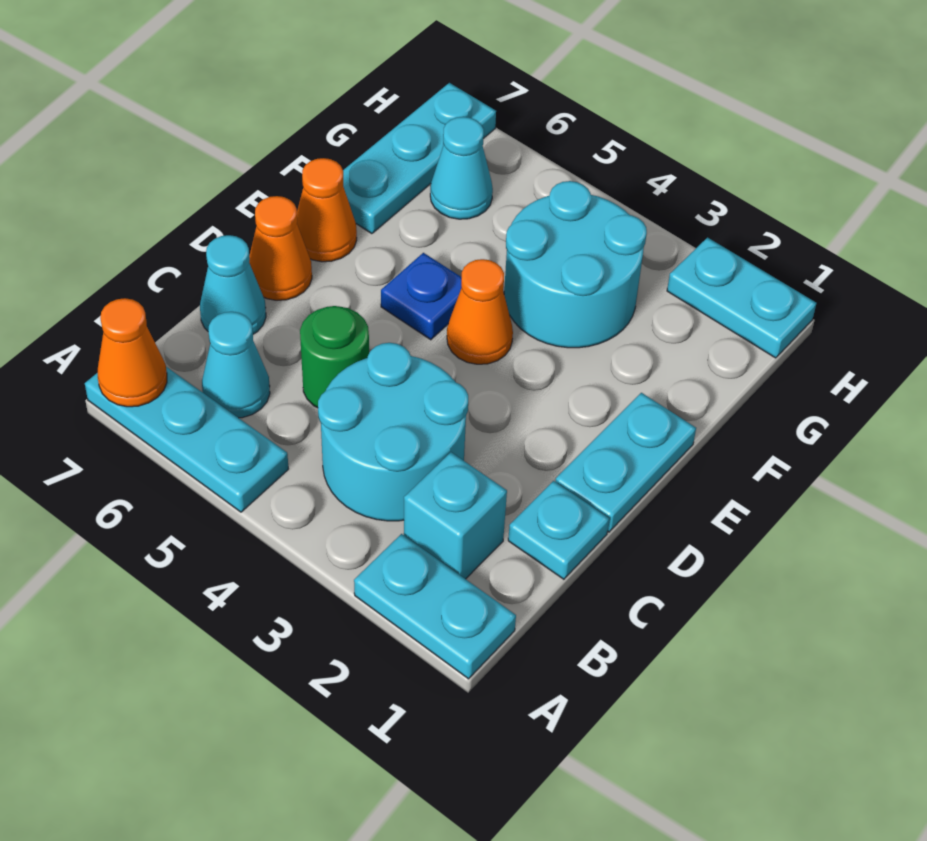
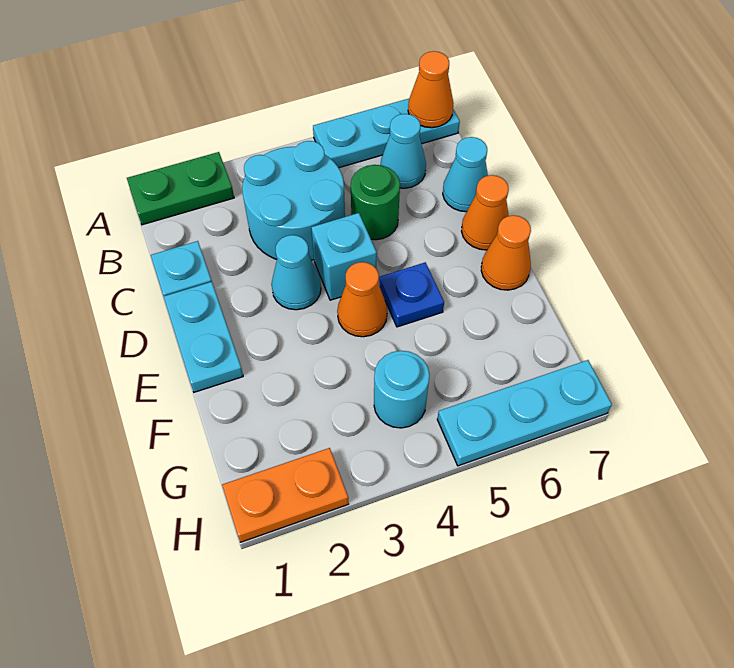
cyan plate A1:A2 level 1 -> green plate A1:A2 level 1
cyan brick B2 level 1 -> cyan brick D4 level 1
cyan round brick F3:G4 level 1 -> cyan round brick G4 level 1
cyan plate F7:H7 level 1 -> cyan plate H5:H7 level 1
cyan cone G6 level 1 -> cyan cone D3 level 1
cyan plate H1:H2 level 1 -> orange plate H1:H2 level 1

